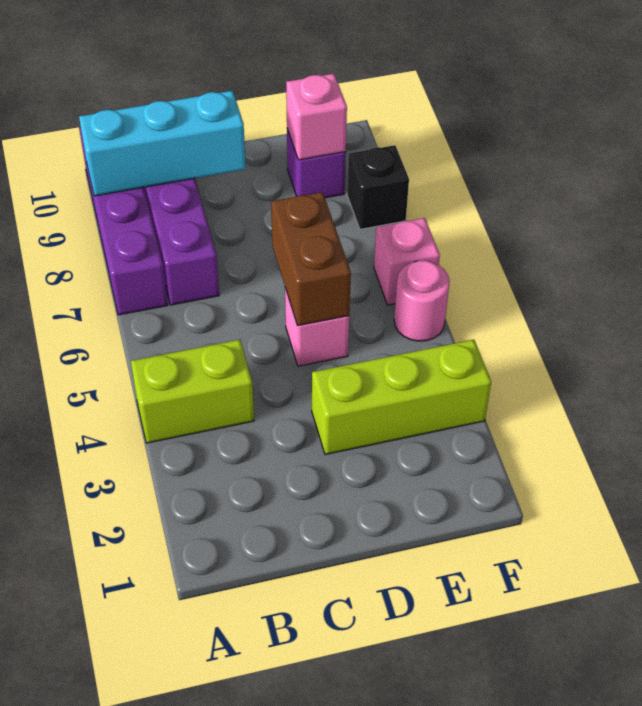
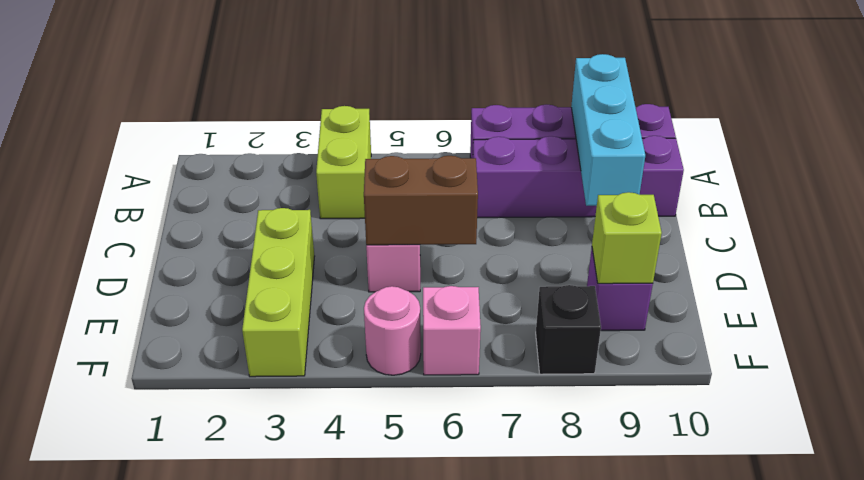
pink brick E9 level 2 -> lime brick E9 level 2

